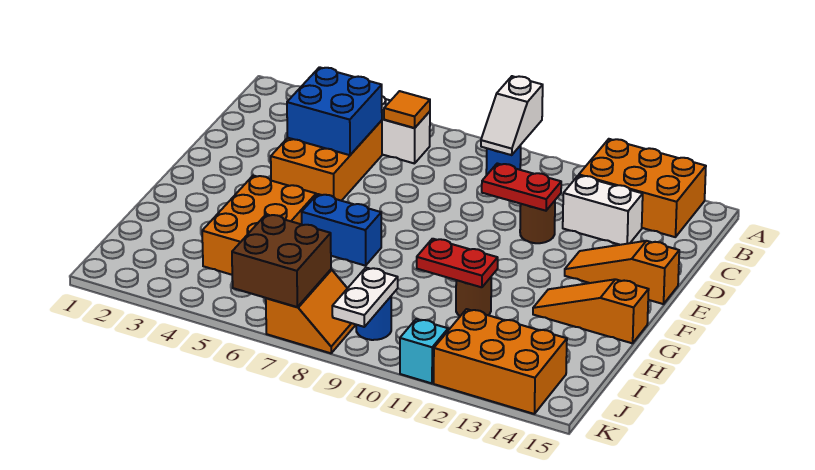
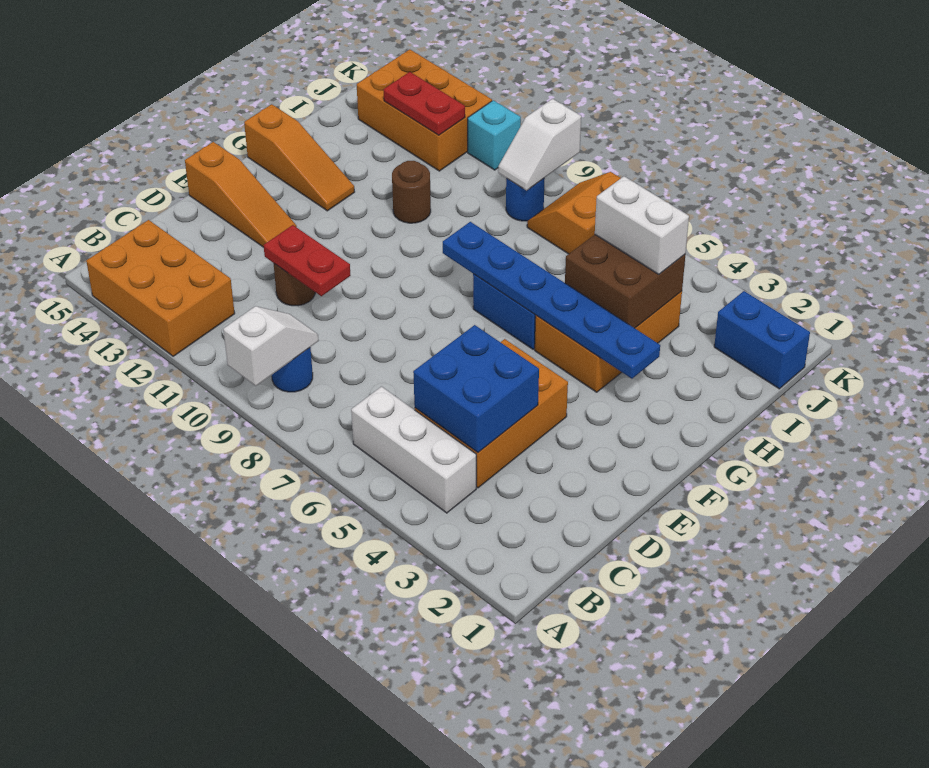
orange tile B6 level 2 -> none
white brick C12:C13 level 1 -> white brick I4:I5 level 3
none -> blue plate G3:G8 level 2
red plate H10:H11 level 2 -> red plate J12:J13 level 2
none -> blue brick J1:J2 level 1
brown brick J6:K7 level 2 -> brown brick H4:I5 level 2
white plate J9:K9 level 2 -> white slope J9:K9 level 2 top K

